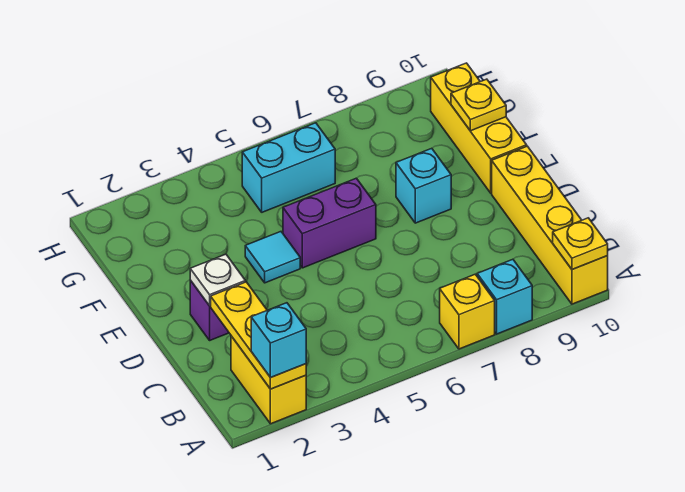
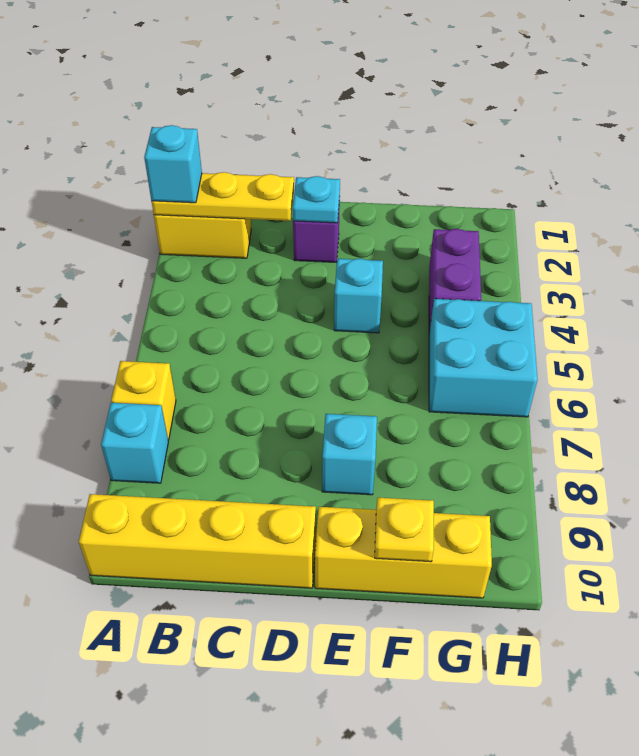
yellow plate A10 level 2 -> none
white plate D2 level 2 -> cyan plate D2 level 2
cyan tile E4 level 1 -> cyan brick E4 level 1
purple brick E5:E6 level 1 -> purple brick G3:G4 level 1
cyan brick G5:G6 level 1 -> cyan brick G5:H6 level 1

